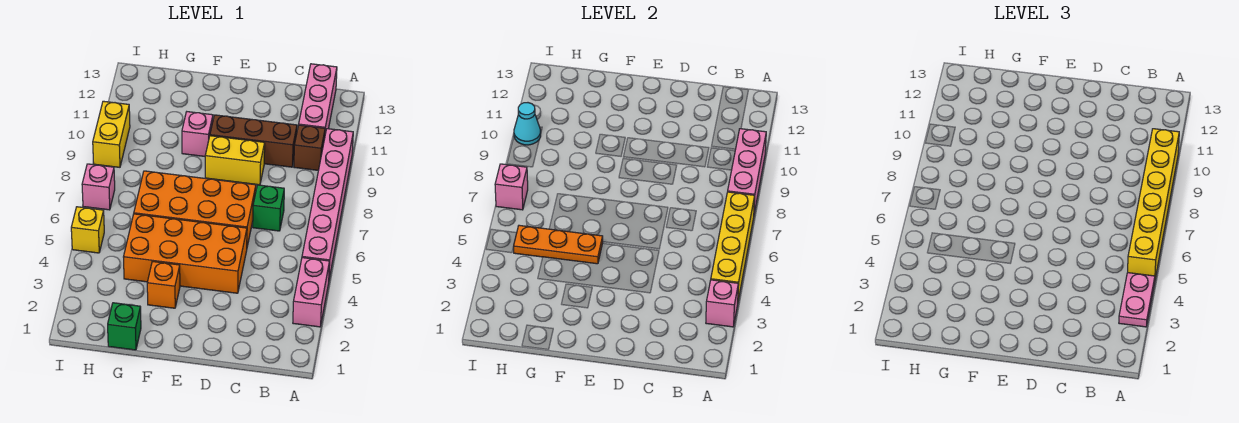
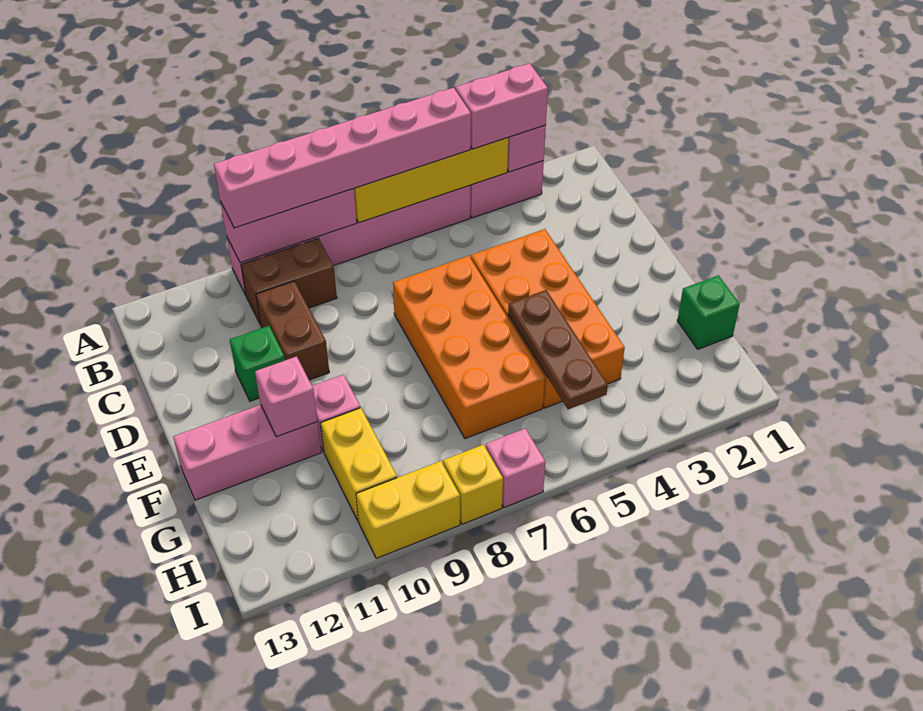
pink plate A3:A4 level 3 -> pink brick A3:A4 level 3
yellow brick A5:A10 level 3 -> pink brick A5:A10 level 3
brown brick B10 level 1 -> brown brick B9:B10 level 1
pink brick B11:B13 level 1 -> pink brick F11:F13 level 1
green brick C7 level 1 -> green brick D11 level 1
brown brick C10:E10 level 1 -> brown brick C10:D10 level 1
yellow brick D9:E9 level 1 -> yellow brick G10:H10 level 1
orange brick F3 level 1 -> none
orange plate F5:H5 level 2 -> brown plate F5:H5 level 2
yellow brick I5 level 1 -> yellow brick I8 level 1
pink brick I7 level 2 -> pink brick F11 level 2
cyan cone I10 level 2 -> none

